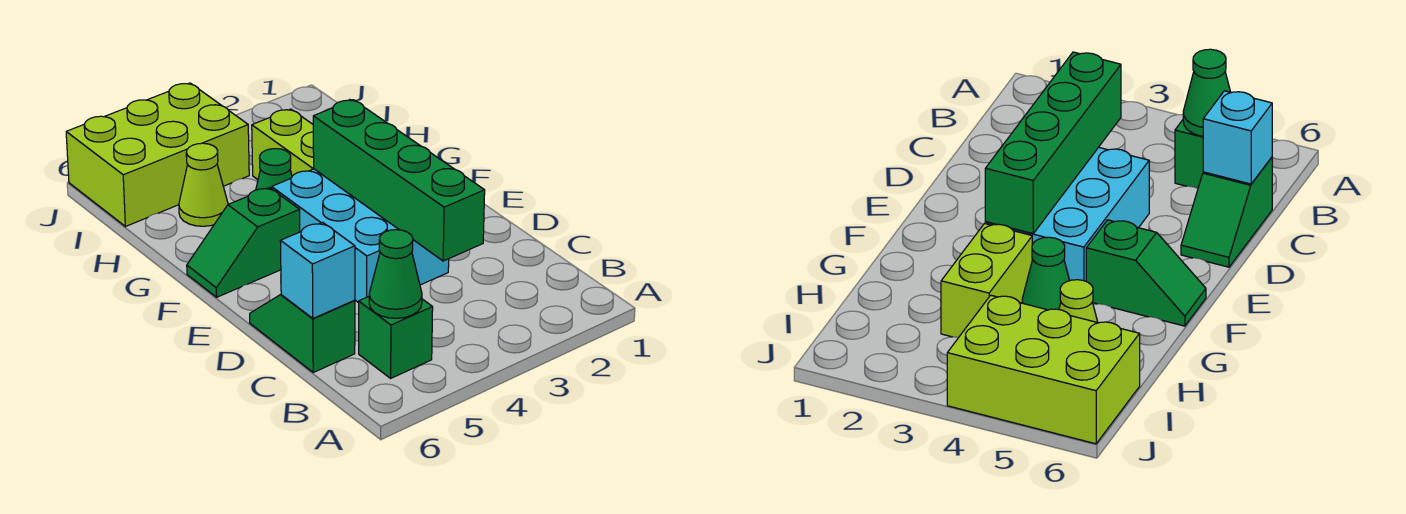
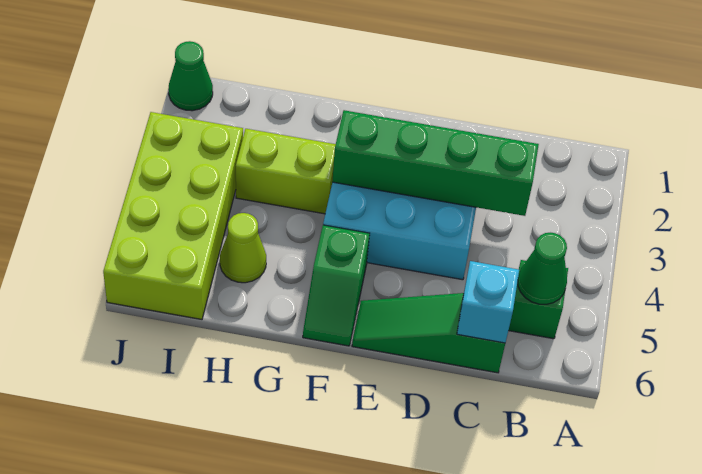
green slope C6:D6 level 1 top C -> green slope C6:E6 level 1 top C
green cone G4 level 1 -> green cone J1 level 1
lime brick I4:J6 level 1 -> lime brick I3:J6 level 1

